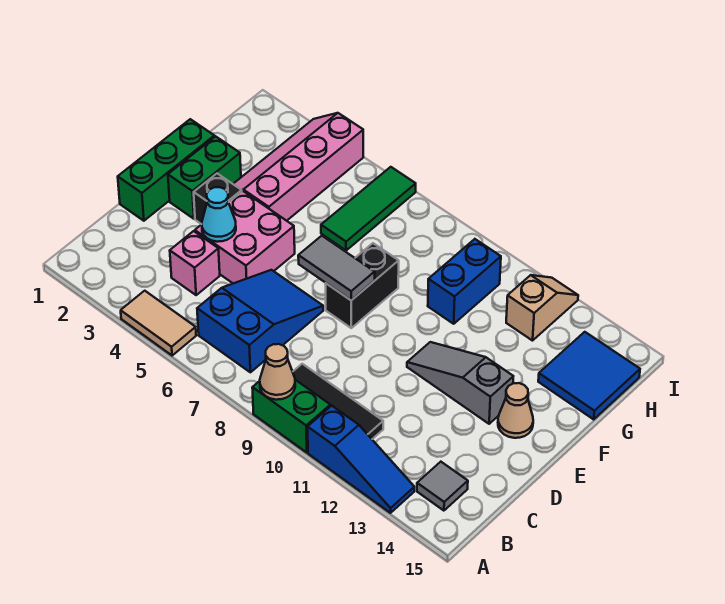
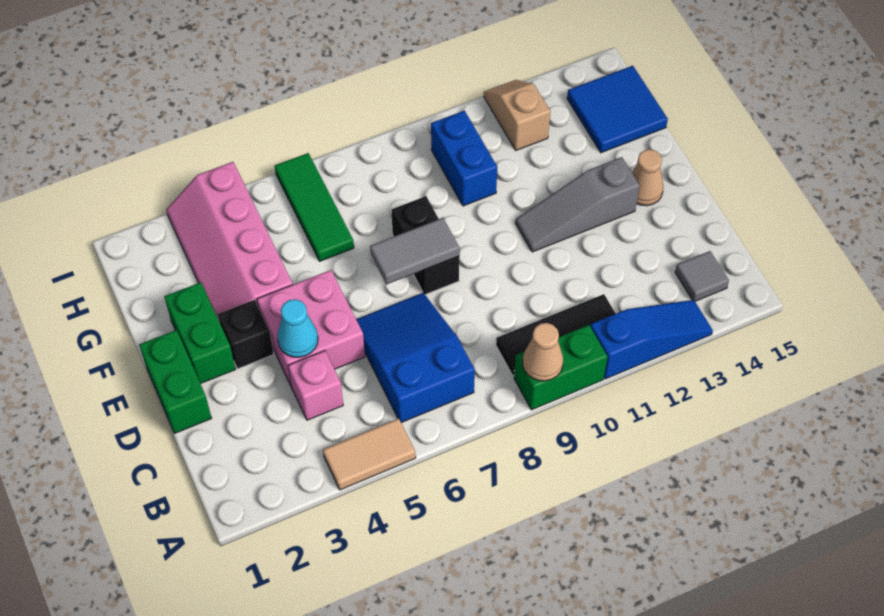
green brick D1:F1 level 1 -> green brick D1:E1 level 1

